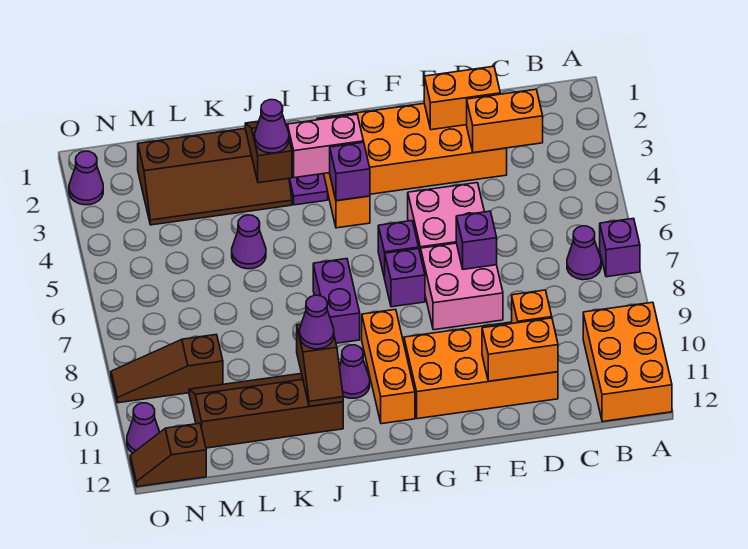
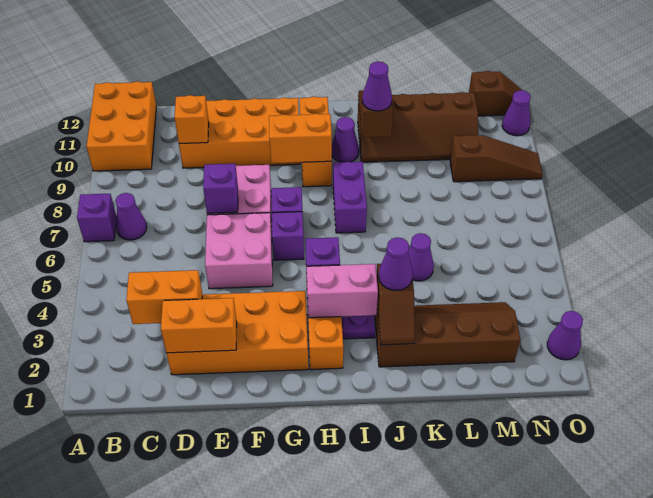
orange brick D11:E11 level 2 -> orange brick G9:H9 level 2

